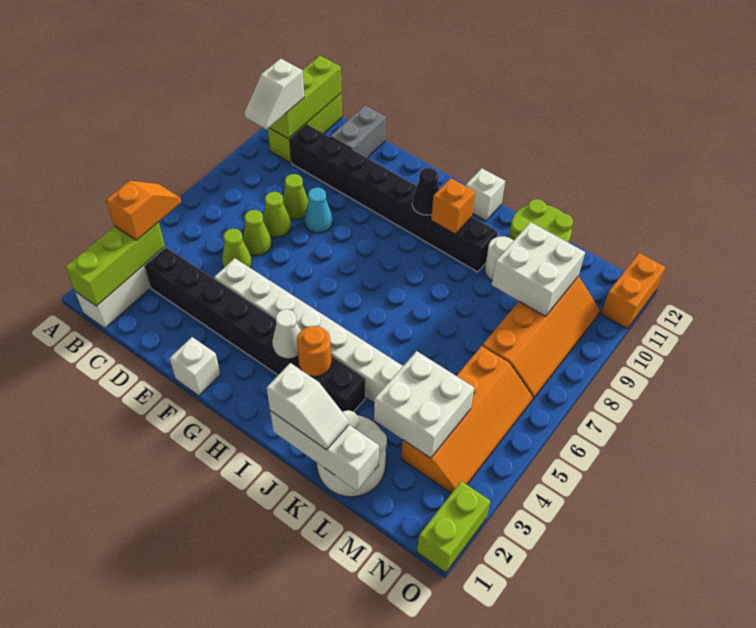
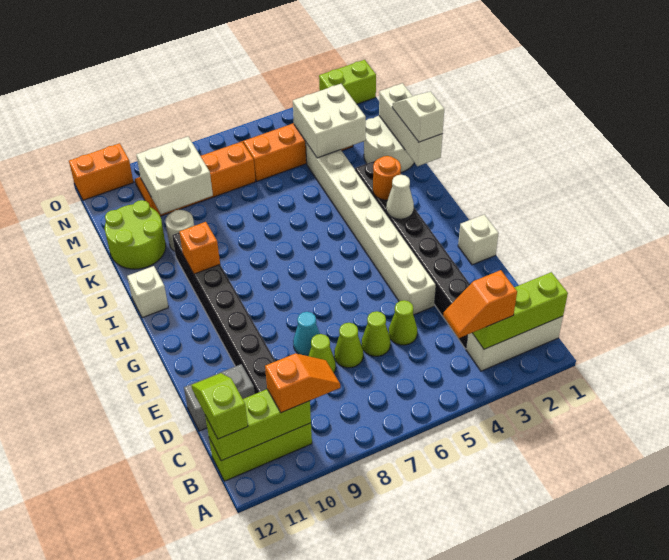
white slope B9:B10 level 3 top 10 -> orange slope B9:B10 level 3 top 10
none -> lime slope B12:C12 level 3 top B
black cone H10 level 2 -> none

